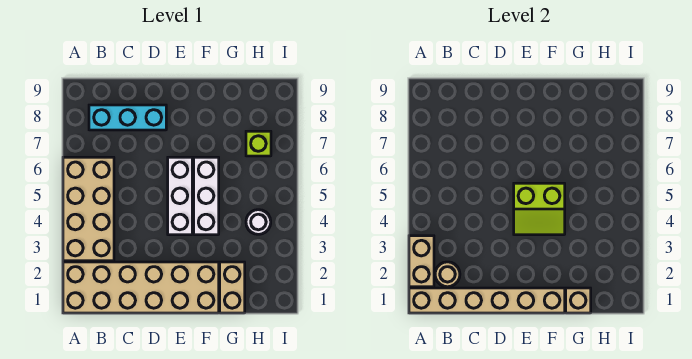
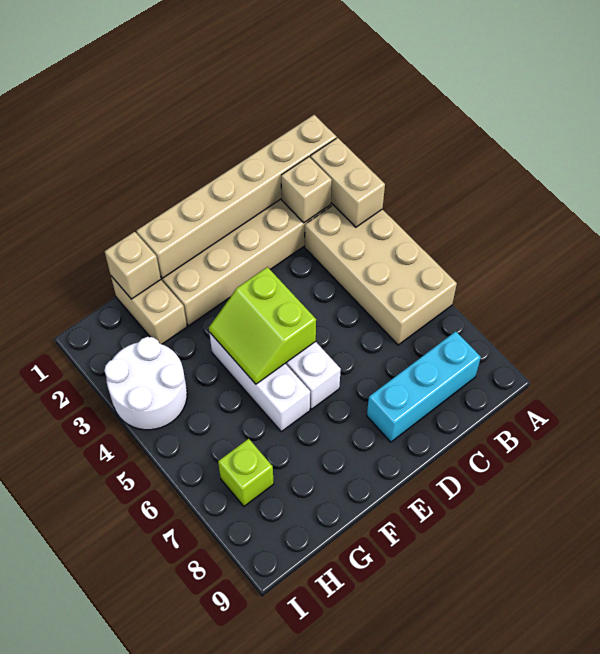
tan round brick B2 level 2 -> tan brick B2 level 2
lime slope E4:F5 level 2 top 5 -> lime slope E4:F5 level 2 top E
white round brick H4 level 1 -> white round brick H3:I4 level 1

